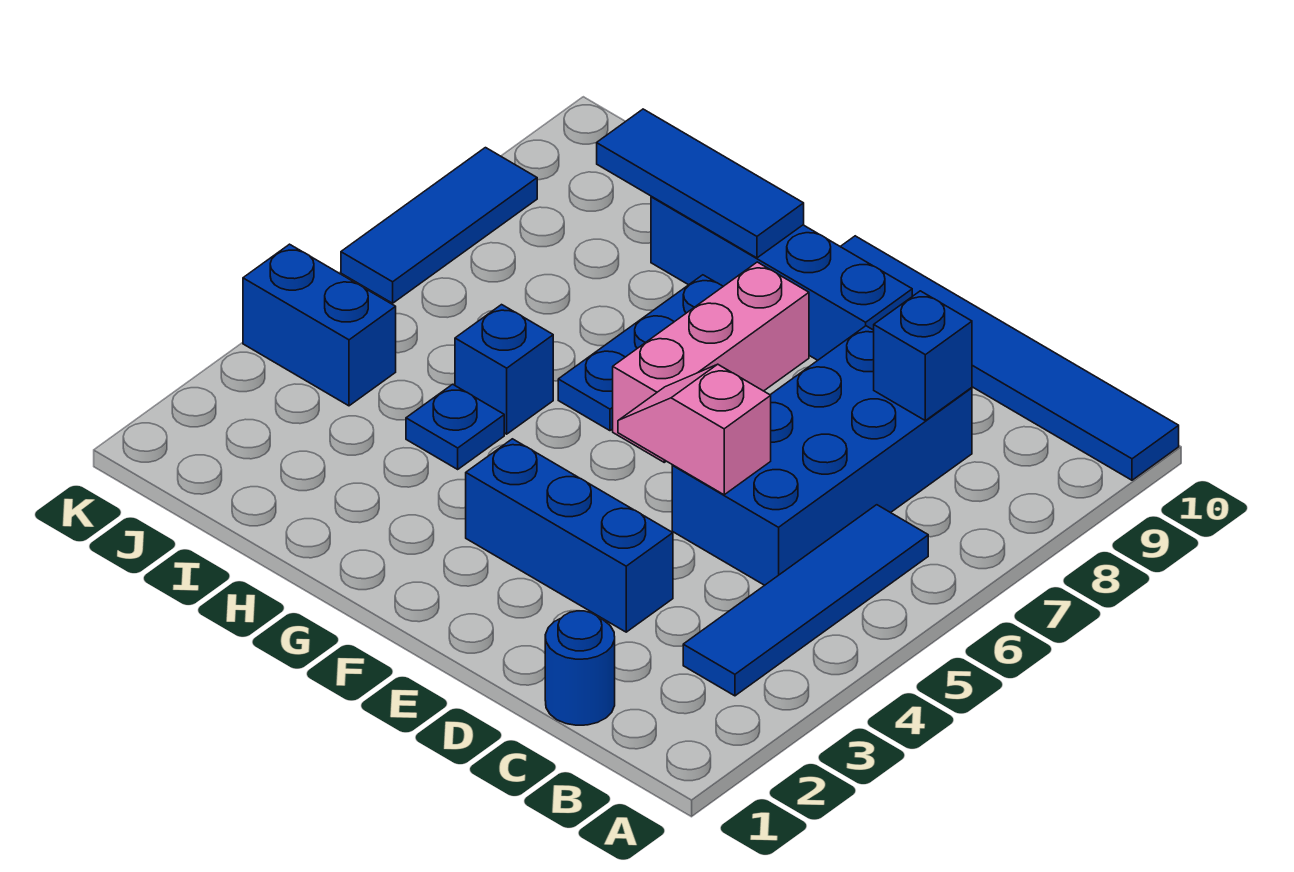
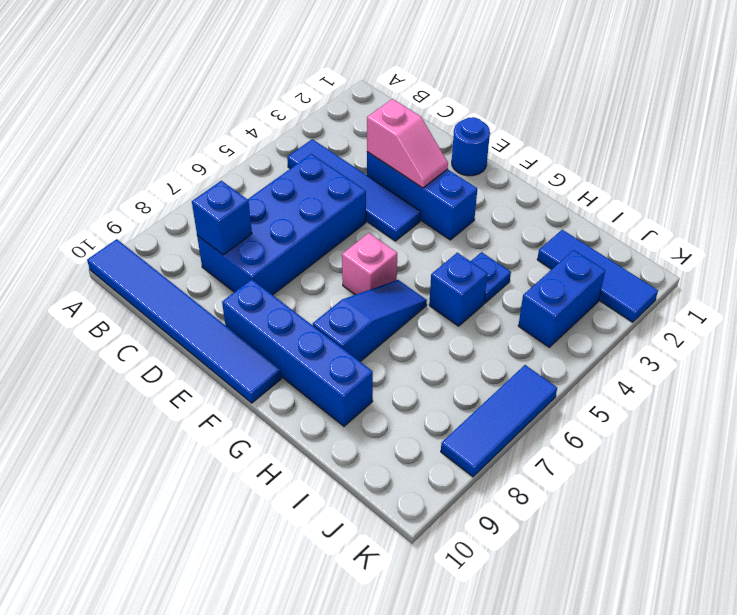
blue tile B3:B6 level 1 -> blue tile B4:E4 level 1
blue round brick C1 level 1 -> blue round brick E1 level 1
pink slope D5:E5 level 2 top D -> pink slope D3:E3 level 2 top D
pink brick F6:F8 level 1 -> pink brick F6 level 1
blue plate G6:G8 level 1 -> blue slope G6:G8 level 1 top 8
blue tile G9:I9 level 2 -> blue tile I2:K2 level 1
blue brick J4:K4 level 1 -> blue brick J3:J4 level 1

